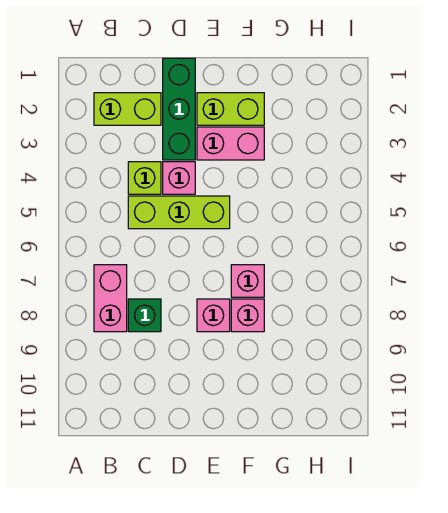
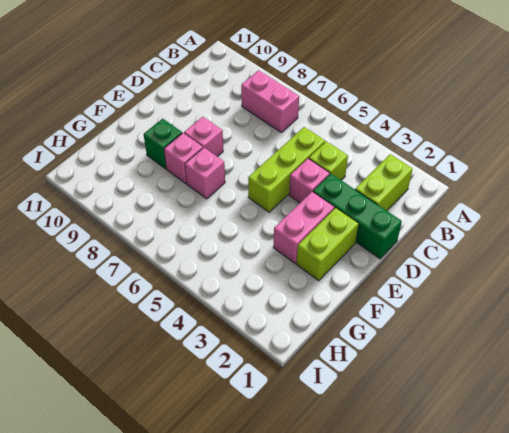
green brick C8 level 1 -> green brick F9 level 1

